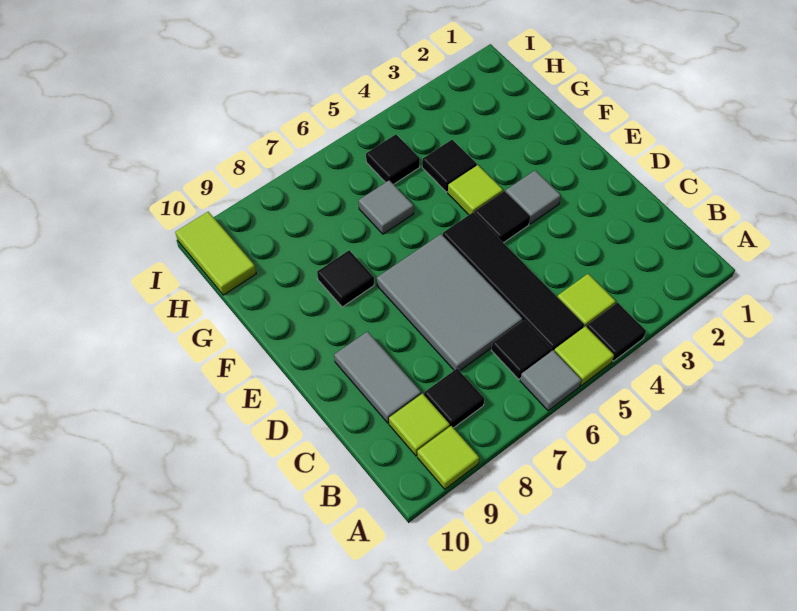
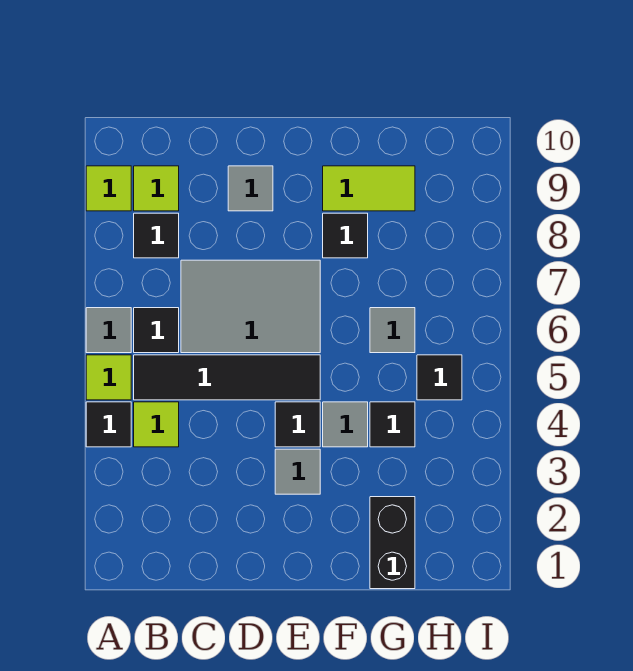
grey tile C9:D9 level 1 -> grey tile D9 level 1
lime tile F4 level 1 -> grey tile F4 level 1
none -> black brick G1:G2 level 1
lime tile H10:I10 level 1 -> lime tile F9:G9 level 1

